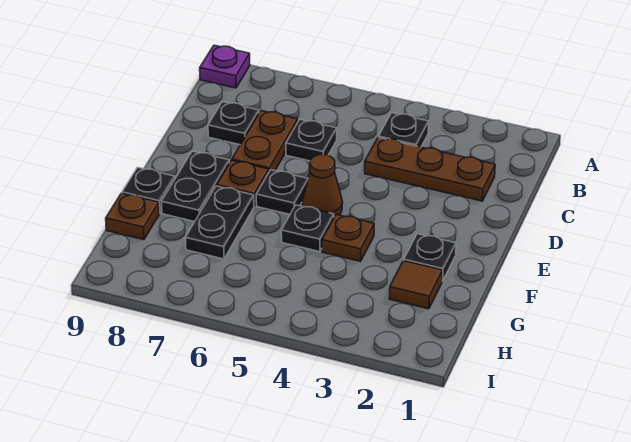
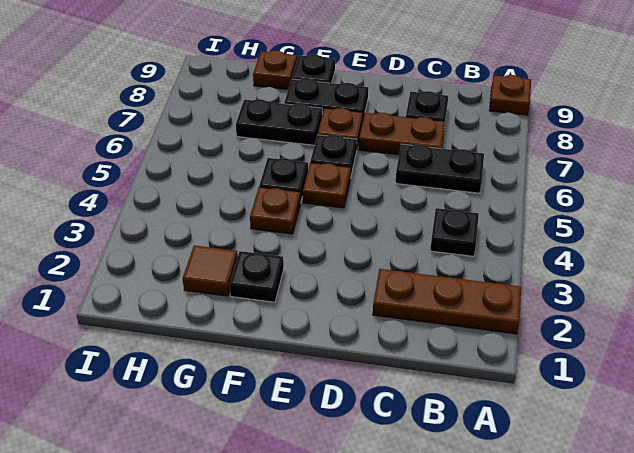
purple plate A9 level 1 -> brown plate A9 level 1
brown plate C2:C4 level 1 -> brown plate A2:C2 level 1
black plate C6 level 1 -> black plate B6:C6 level 1
brown cone E5 level 1 -> brown plate E5 level 1

